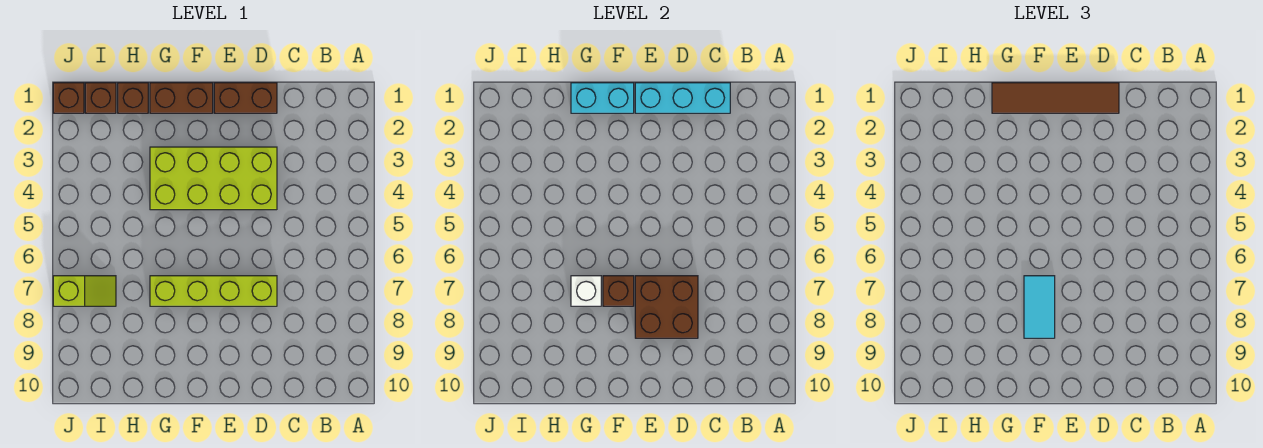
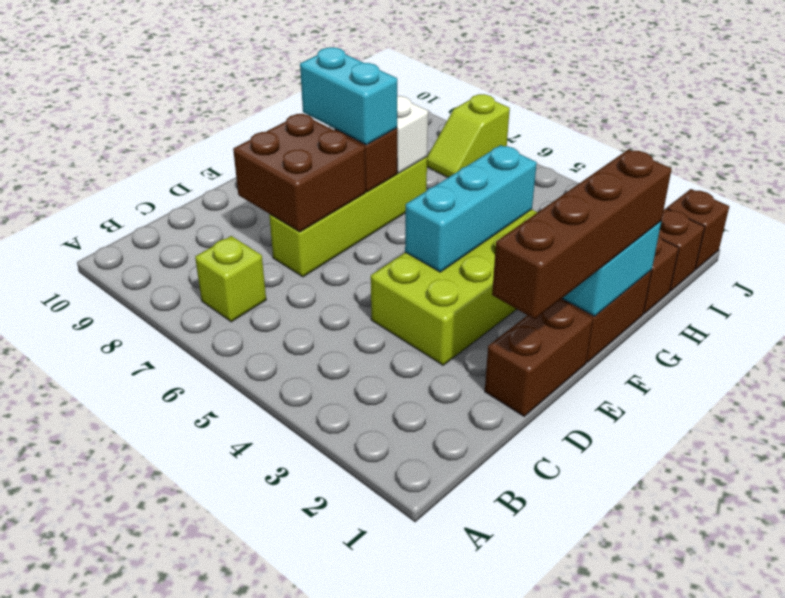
none -> lime brick B7 level 1
cyan brick C1:E1 level 2 -> cyan brick E4:G4 level 2
brown tile D1:G1 level 3 -> brown brick D1:G1 level 3
cyan tile F7:F8 level 3 -> cyan brick F7:F8 level 3

